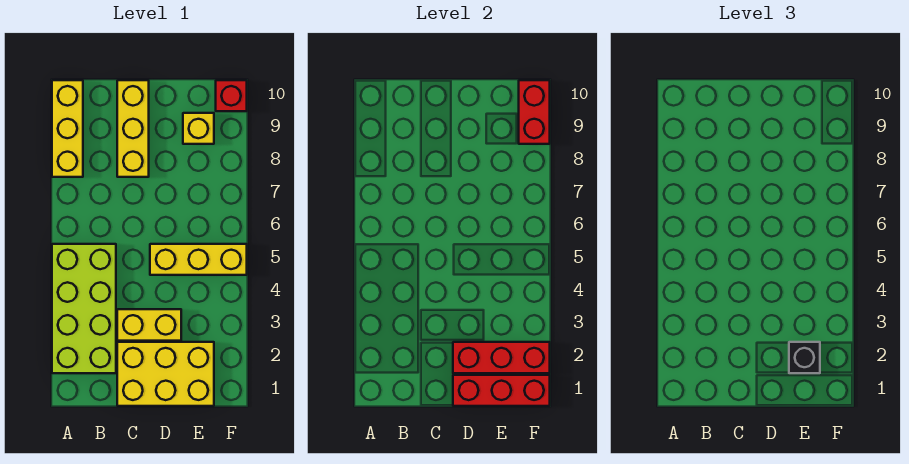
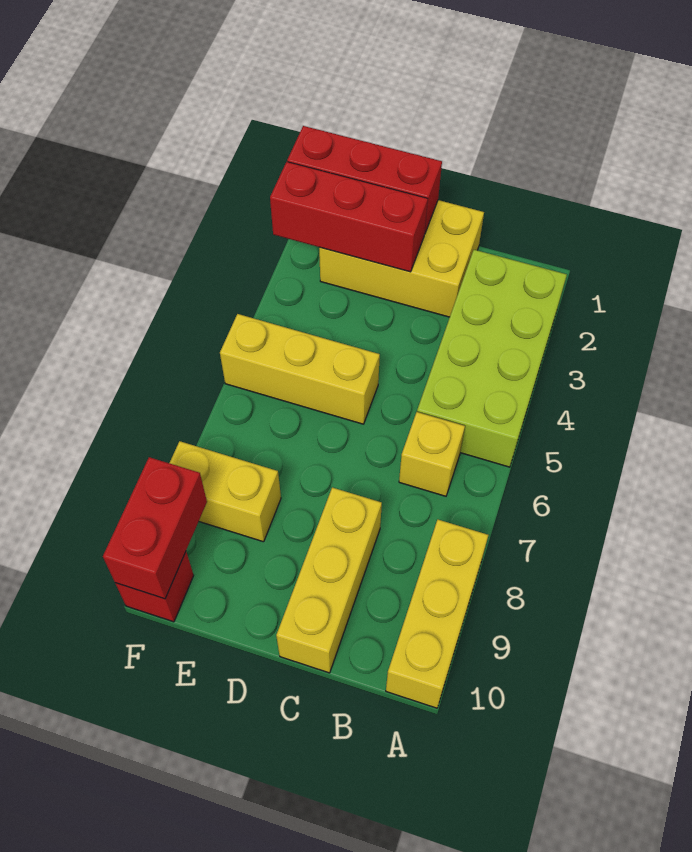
yellow brick C3:D3 level 1 -> yellow brick E8:F8 level 1
black brick E2 level 3 -> none
yellow brick E9 level 1 -> yellow brick B6 level 1

